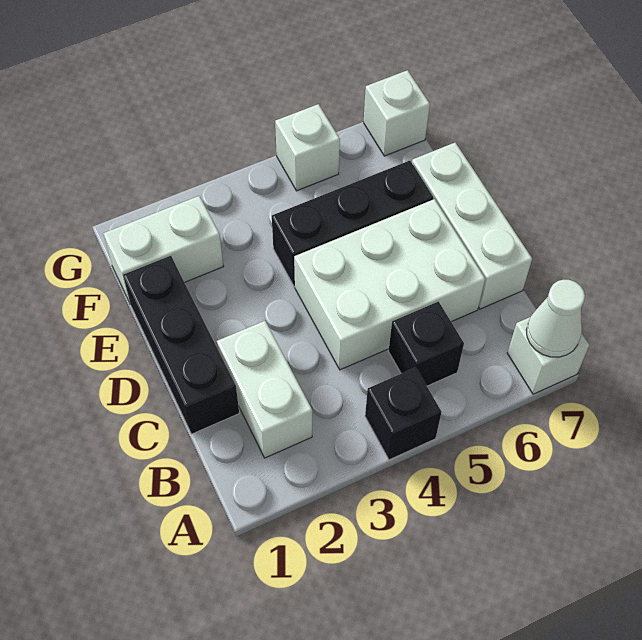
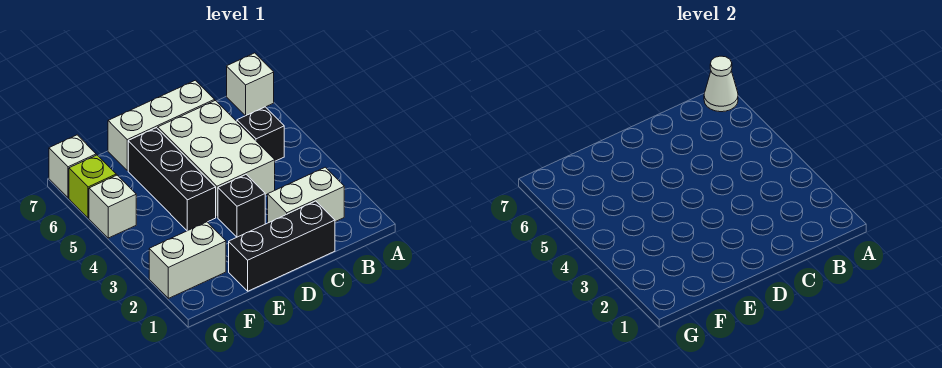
black brick A4 level 1 -> black brick D3 level 1
white brick F1:F2 level 1 -> white brick F2:G2 level 1
none -> lime brick G6 level 1

